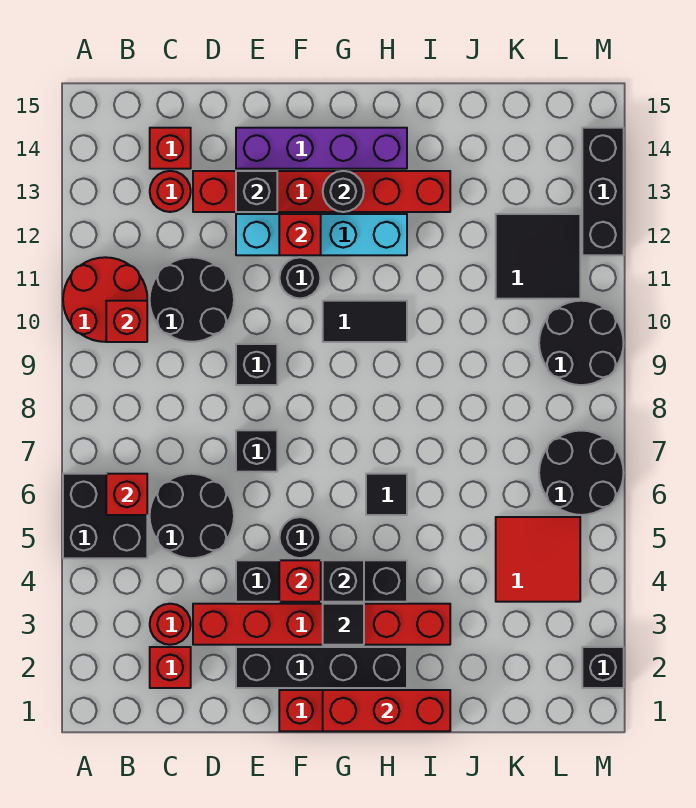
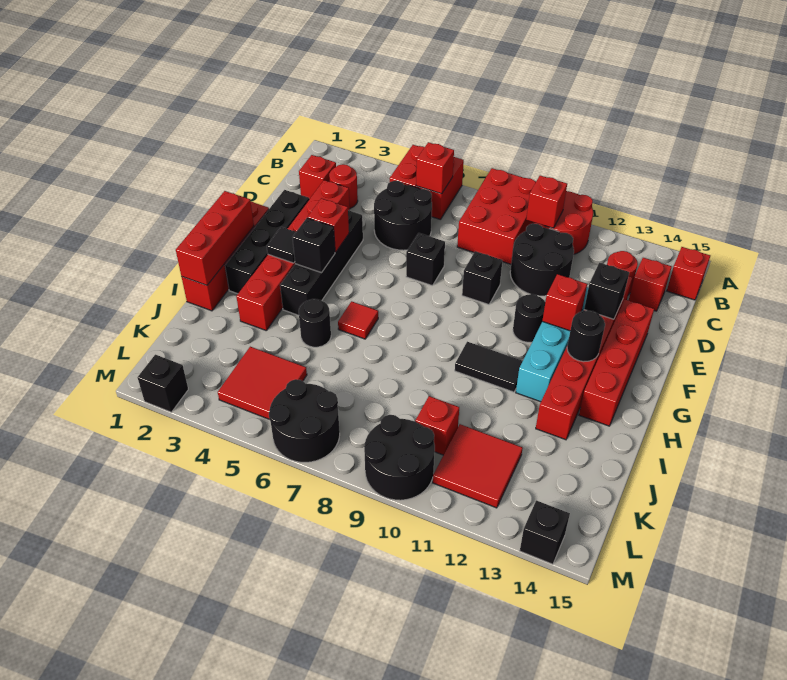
black brick A5:B6 level 1 -> red brick A5:B6 level 1
none -> red brick A8:C9 level 1
none -> red brick B15 level 1
purple brick E14:H14 level 1 -> red brick E14:H14 level 1
black round brick F5 level 1 -> black round brick I5 level 1
black tile G10:H10 level 1 -> black tile H10:H11 level 1
black tile H6 level 1 -> red tile H6 level 1
none -> red brick K10 level 1
black tile K11:L12 level 1 -> red tile K11:L12 level 1
black brick M12:M14 level 1 -> black brick M14 level 1

